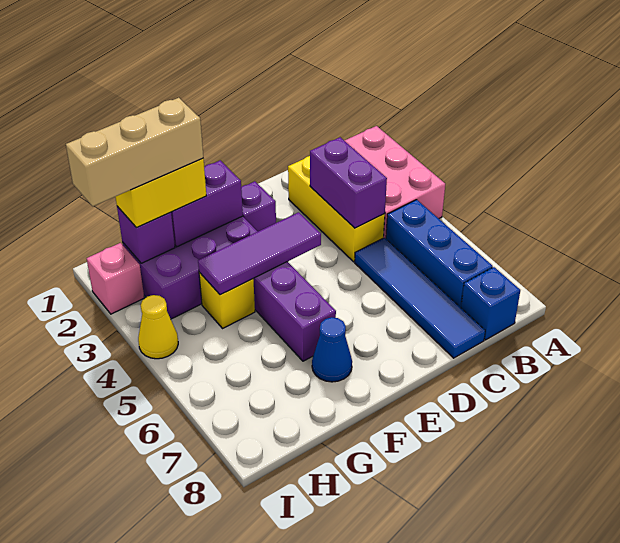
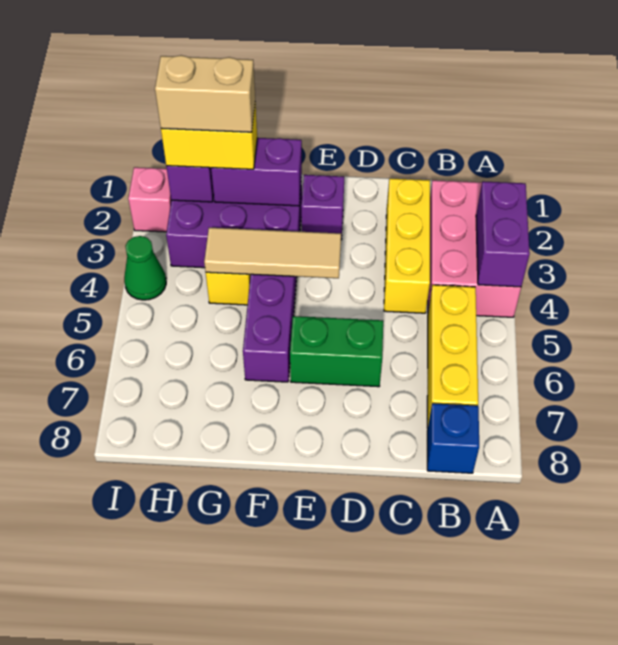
blue brick B5:B7 level 1 -> yellow brick B5:B7 level 1
purple brick C3:C4 level 2 -> purple brick A3:A4 level 2
blue tile C5:C8 level 1 -> none
none -> green brick D6:E6 level 1
purple tile E4:G4 level 2 -> tan tile E4:G4 level 2
blue cone F7 level 1 -> none
tan brick G2:I2 level 4 -> tan brick G2:H2 level 4
yellow cone I4 level 1 -> green cone I4 level 1

